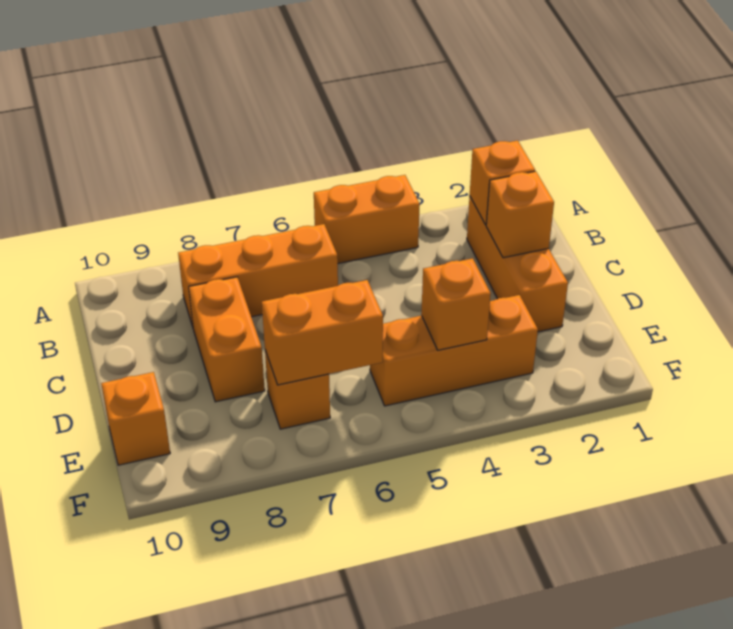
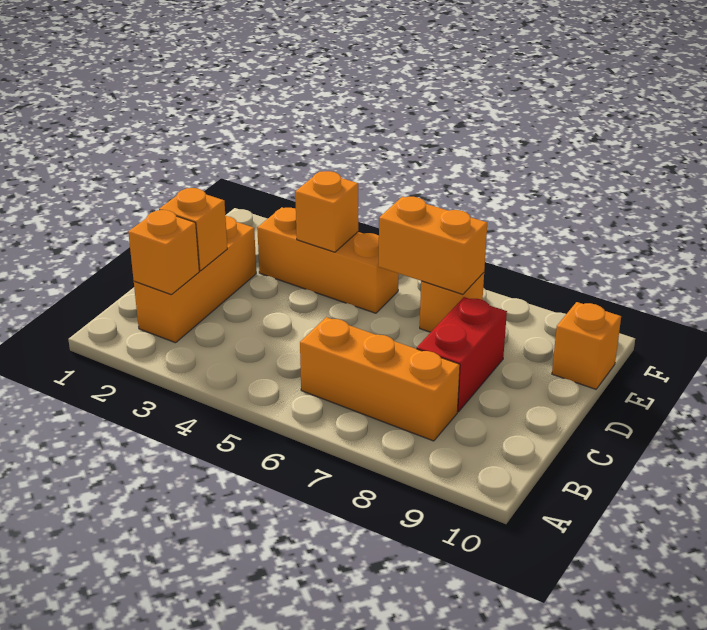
orange brick A4:A5 level 1 -> none
orange brick C8:D8 level 1 -> red brick C8:D8 level 1

